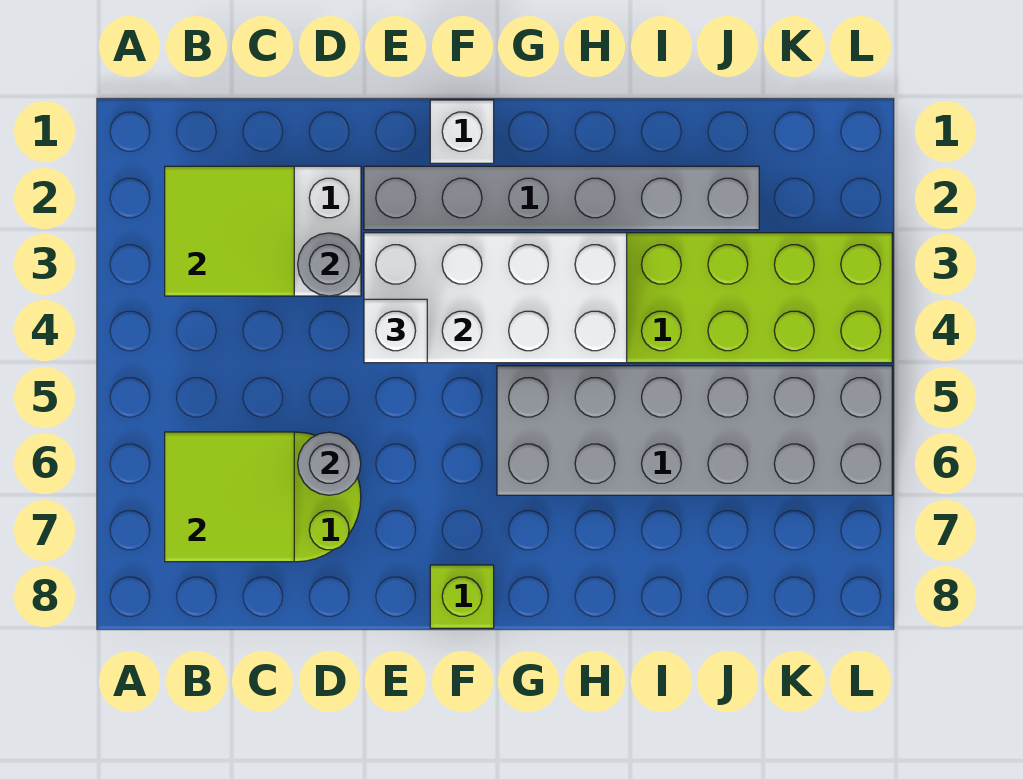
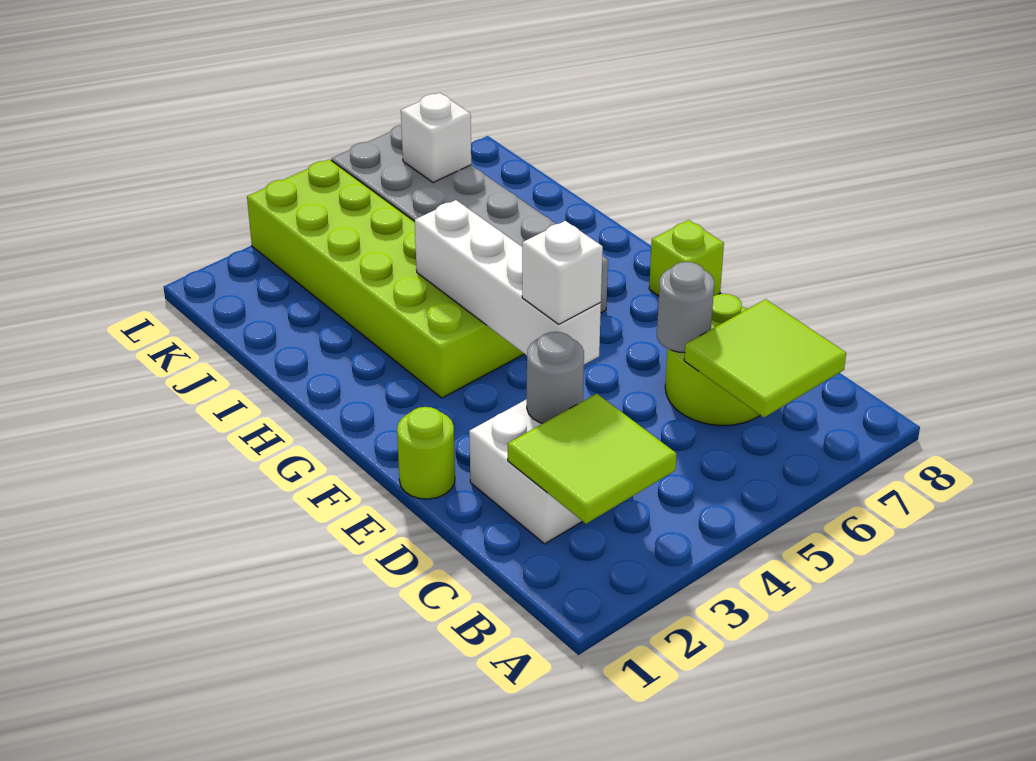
none -> lime round brick E1 level 1
grey brick E2:J2 level 1 -> none
white brick E3:H4 level 2 -> white brick E4:H4 level 2
white brick F1 level 1 -> white brick K6 level 2

